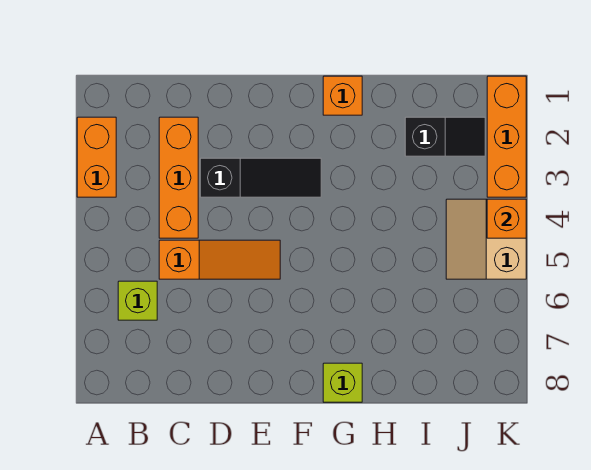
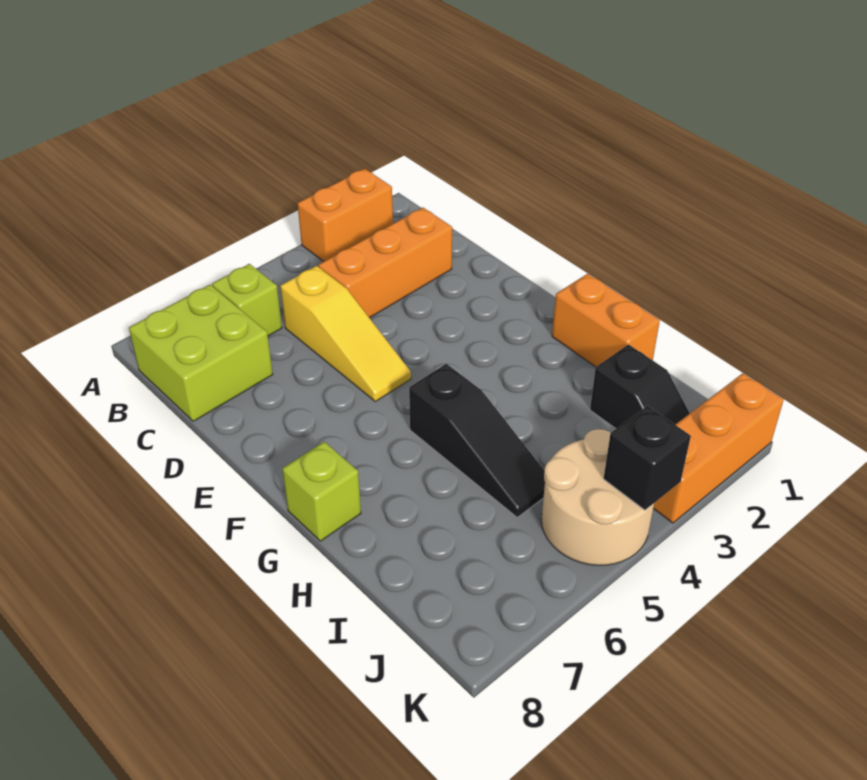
none -> lime brick B7:C8 level 1
orange slope C5:E5 level 1 top C -> yellow slope C5:E5 level 1 top C
black slope D3:F3 level 1 top D -> black slope G5:I5 level 1 top G
orange brick G1 level 1 -> orange brick G1:H1 level 1
tan slope J4:K5 level 1 top K -> tan round brick J4:K5 level 1
orange brick K4 level 2 -> black brick K4 level 2

